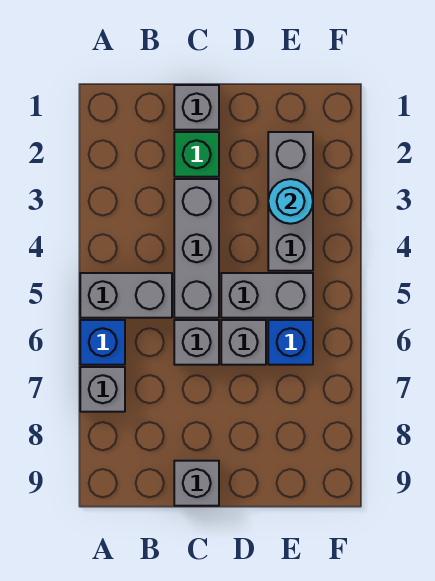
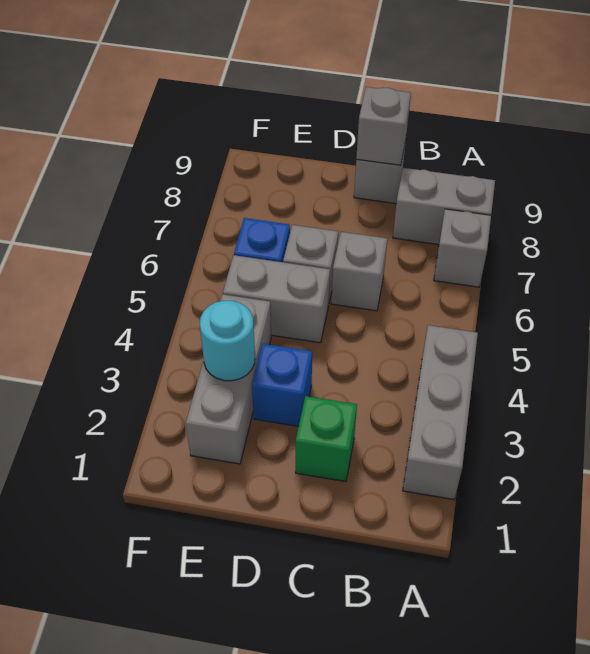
grey brick A5:B5 level 1 -> grey brick A8:B8 level 1
blue brick A6 level 1 -> blue brick D3 level 1
grey brick C1 level 1 -> grey brick C9 level 2
grey brick C3:C5 level 1 -> grey brick A2:A4 level 1

